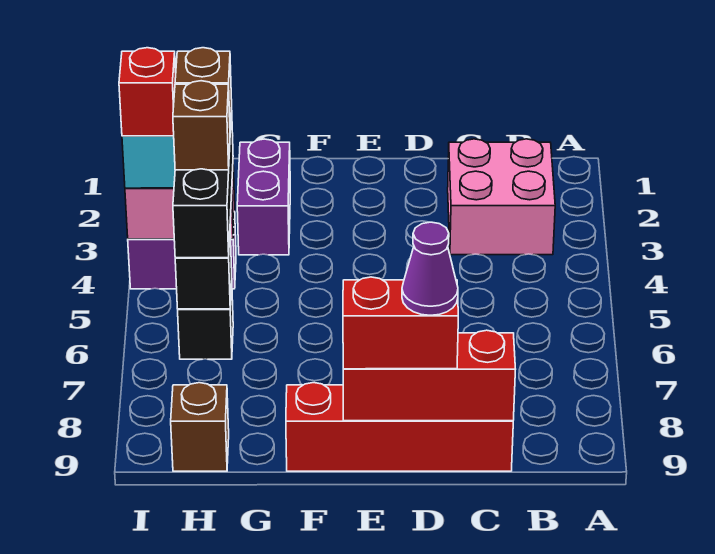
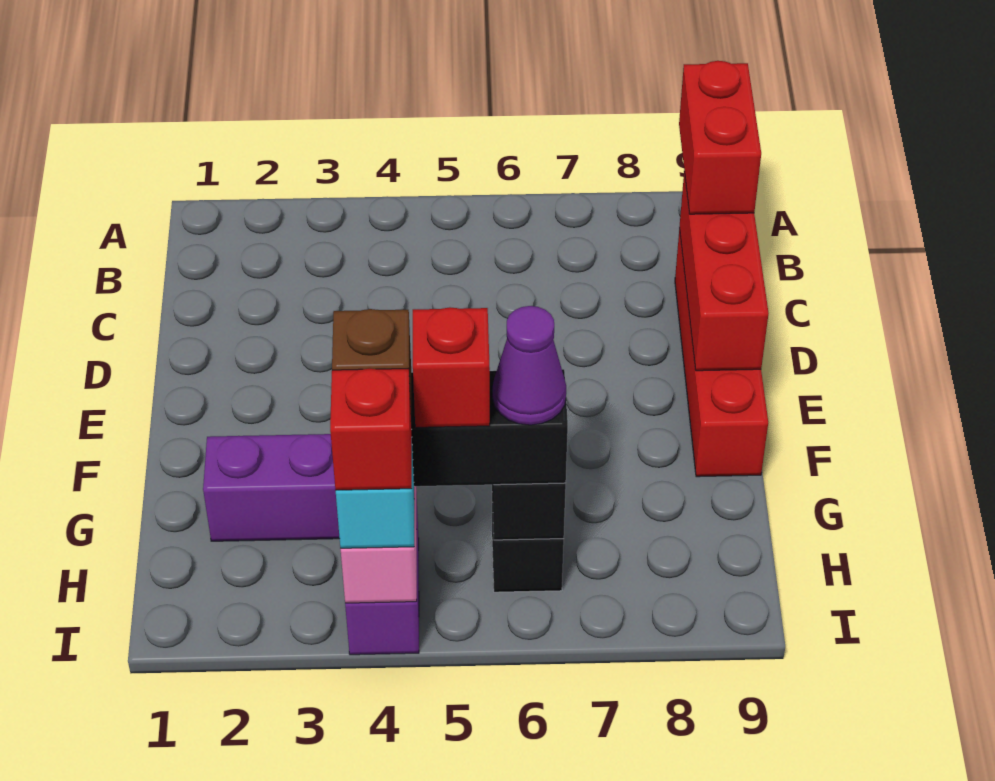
pink brick B2:C3 level 1 -> none
red brick D9:E9 level 3 -> red brick B9:C9 level 3
purple cone D9 level 4 -> purple cone H6 level 4
brown brick H5 level 4 -> red brick H5 level 4
brown brick H9 level 1 -> none

